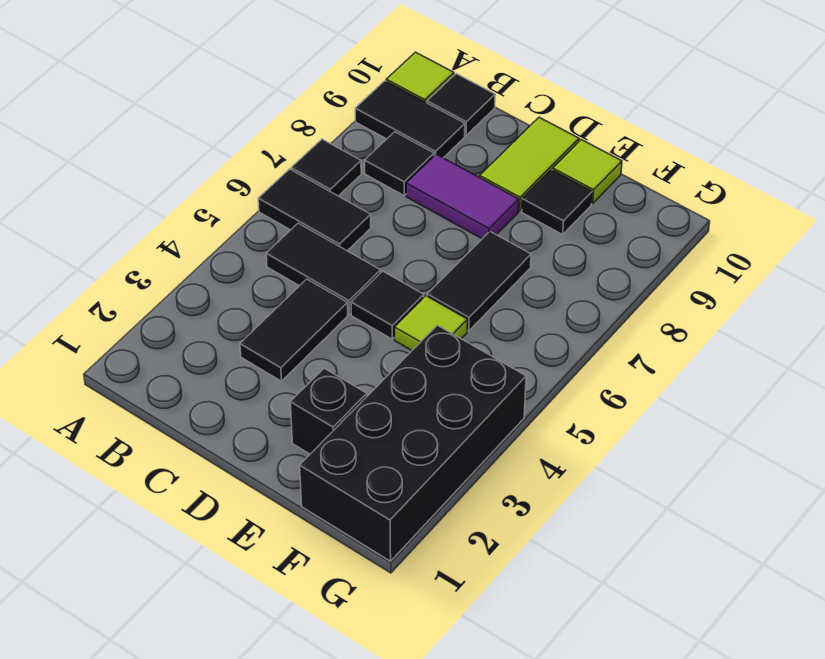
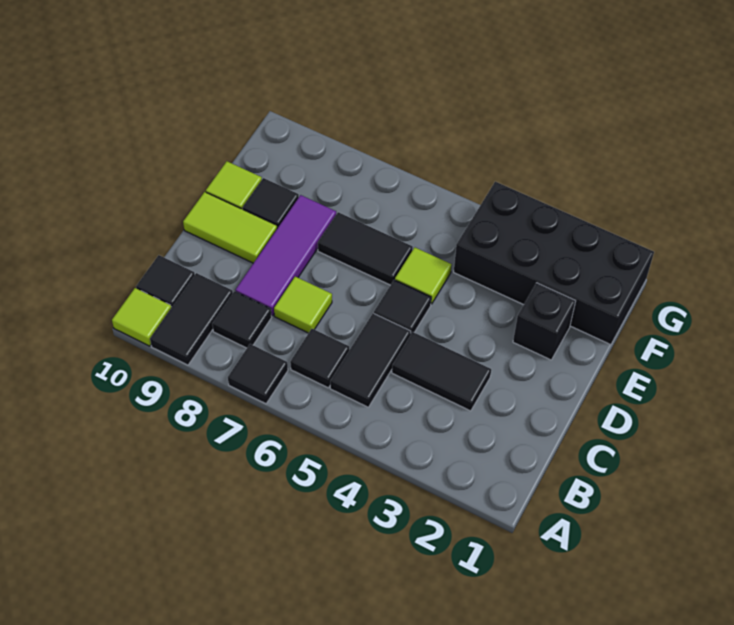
black tile A6:B6 level 1 -> black tile B6 level 1
none -> lime tile C7 level 1
purple tile C8:D8 level 1 -> purple tile C8:E8 level 1

